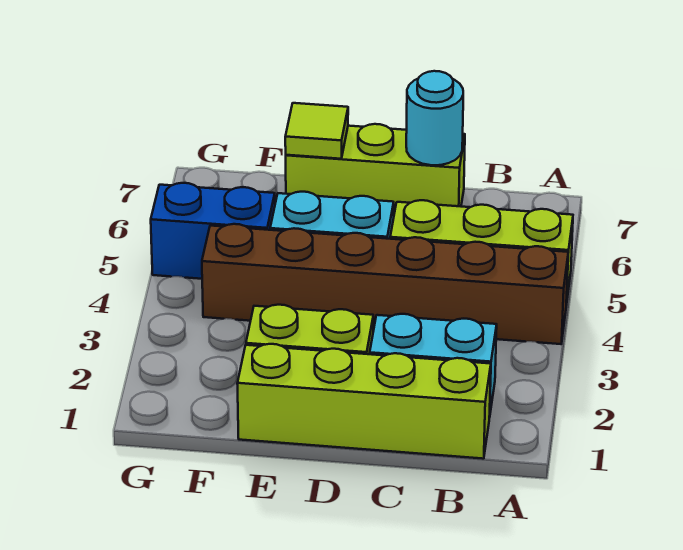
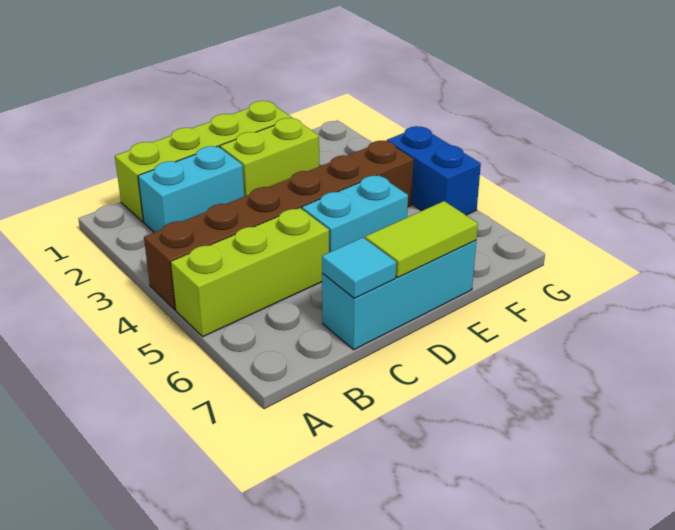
lime brick C7:E7 level 1 -> cyan brick C7:E7 level 1
cyan round brick C7 level 2 -> cyan tile C7 level 2
lime tile E7 level 2 -> lime tile D7:E7 level 2
blue brick F5:G5 level 1 -> blue brick G4:G5 level 1

